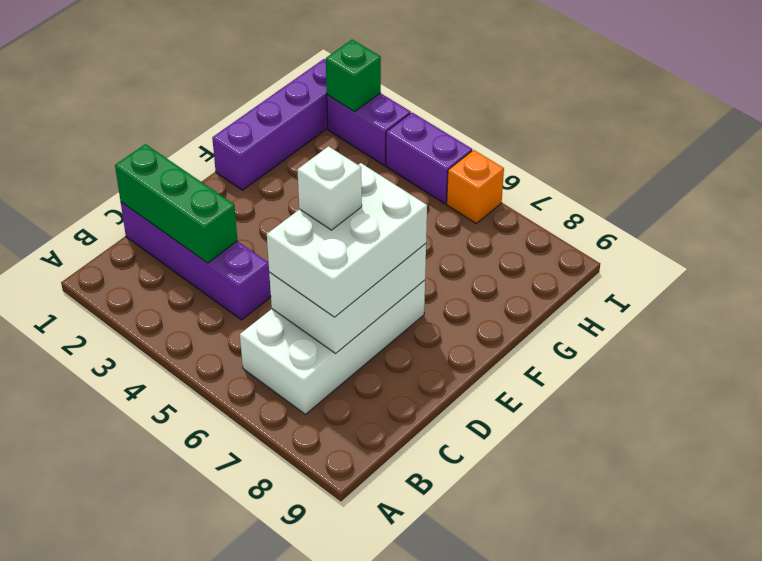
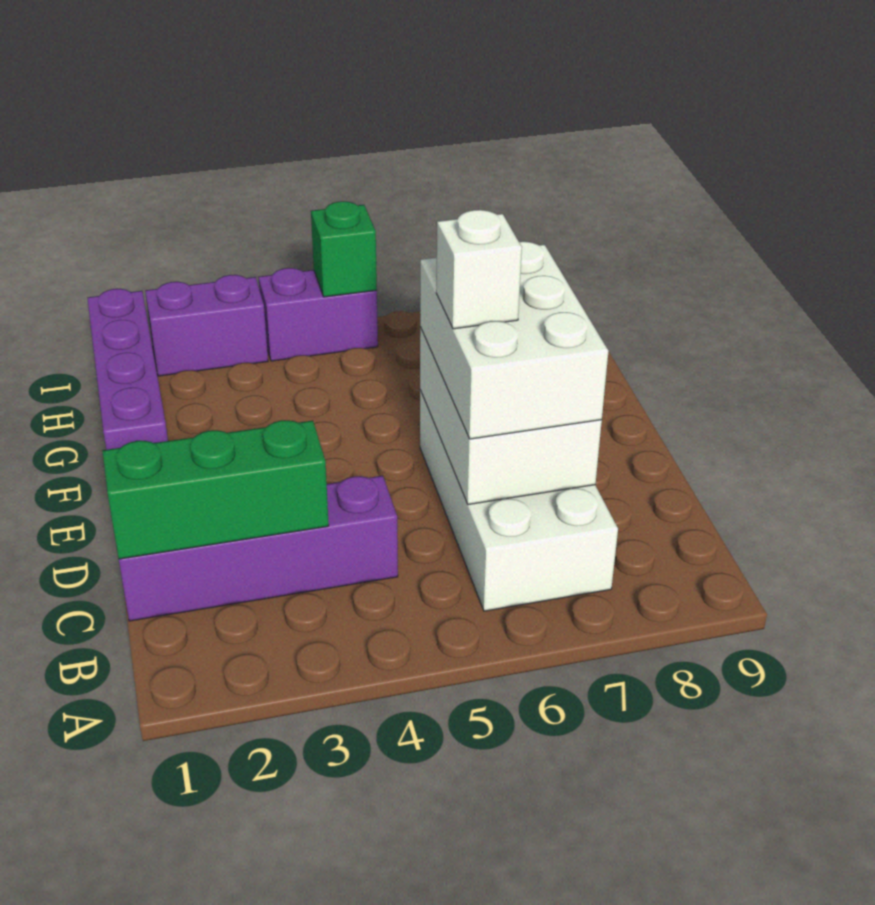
green brick I2 level 2 -> green brick I5 level 2
orange brick I6 level 1 -> none

